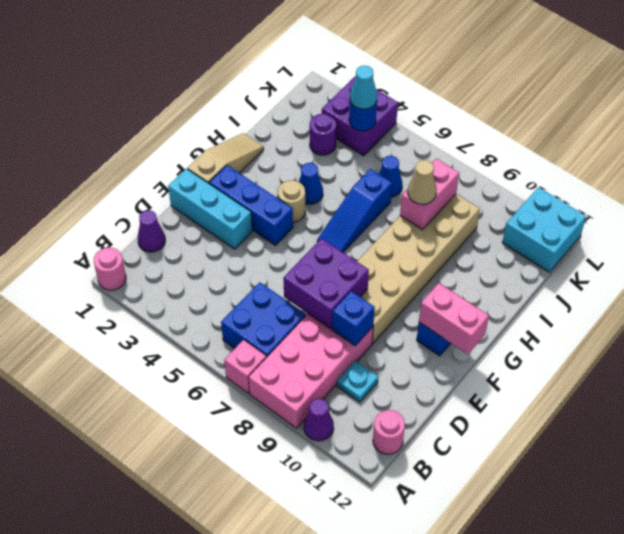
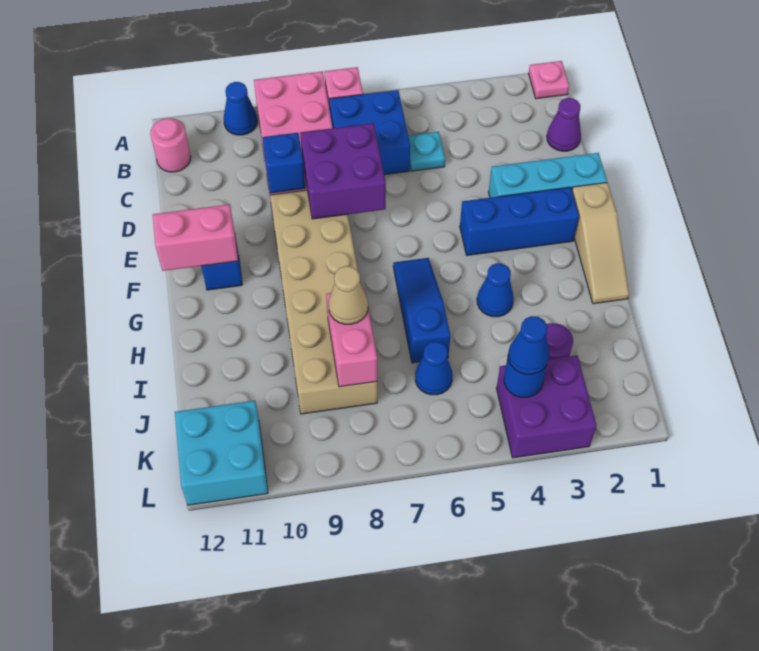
pink round brick A1 level 1 -> pink plate A1 level 1
purple cone A10 level 1 -> blue cone A10 level 1
cyan plate C10 level 1 -> cyan plate C5 level 1
tan round brick G4 level 1 -> none
cyan cone K4 level 3 -> blue cone K4 level 3

